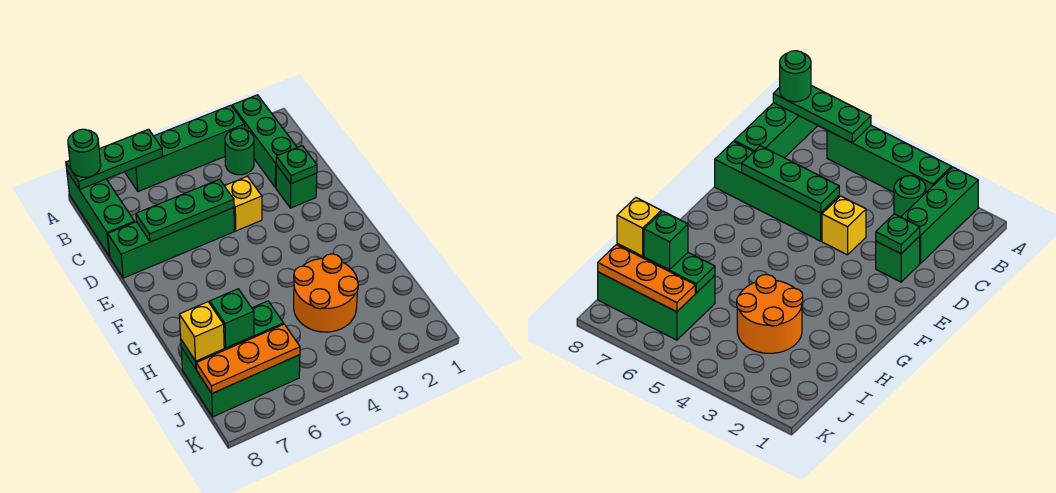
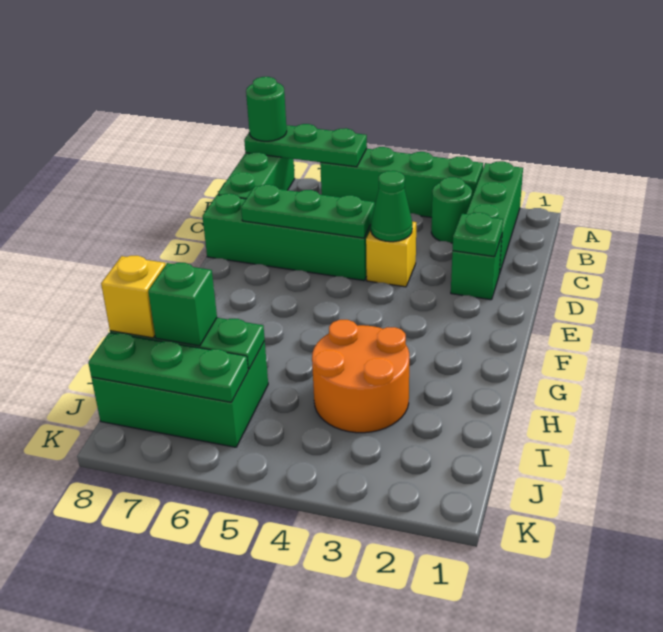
none -> green cone D4 level 2
orange plate J6:J8 level 2 -> green plate J6:J8 level 2

